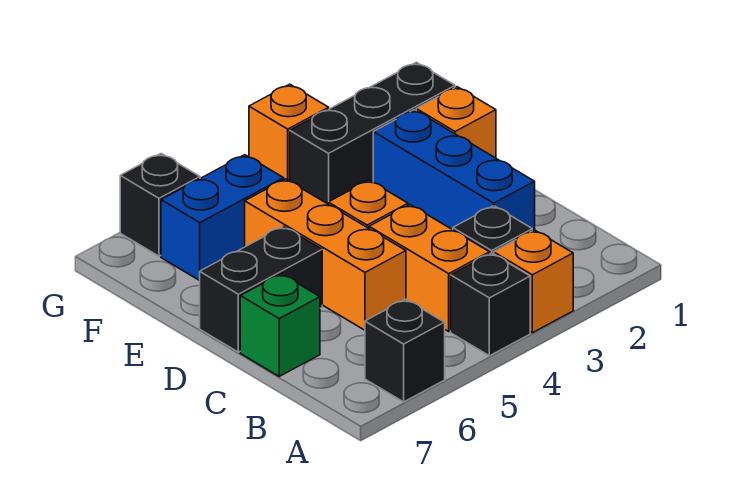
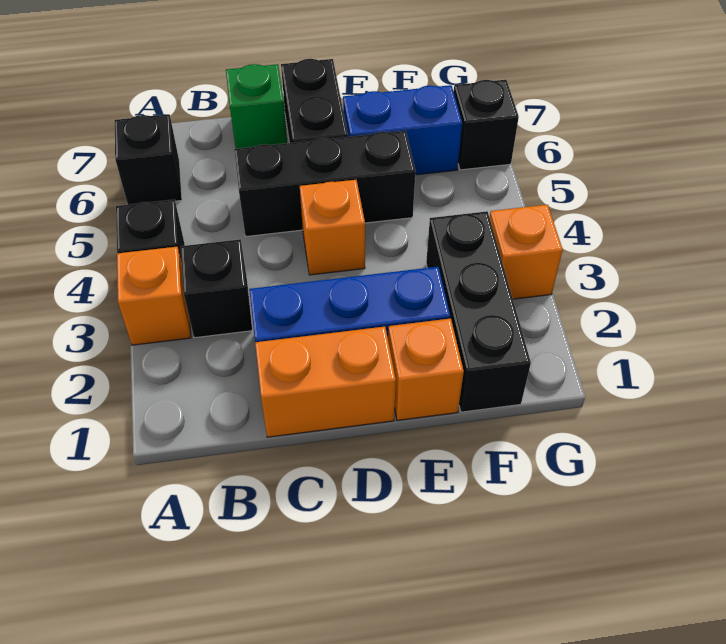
orange brick B4:C4 level 1 -> orange brick C1:D1 level 1
orange brick C5:E5 level 1 -> black brick C5:E5 level 1
blue brick F5:F6 level 1 -> blue brick E6:F6 level 1

